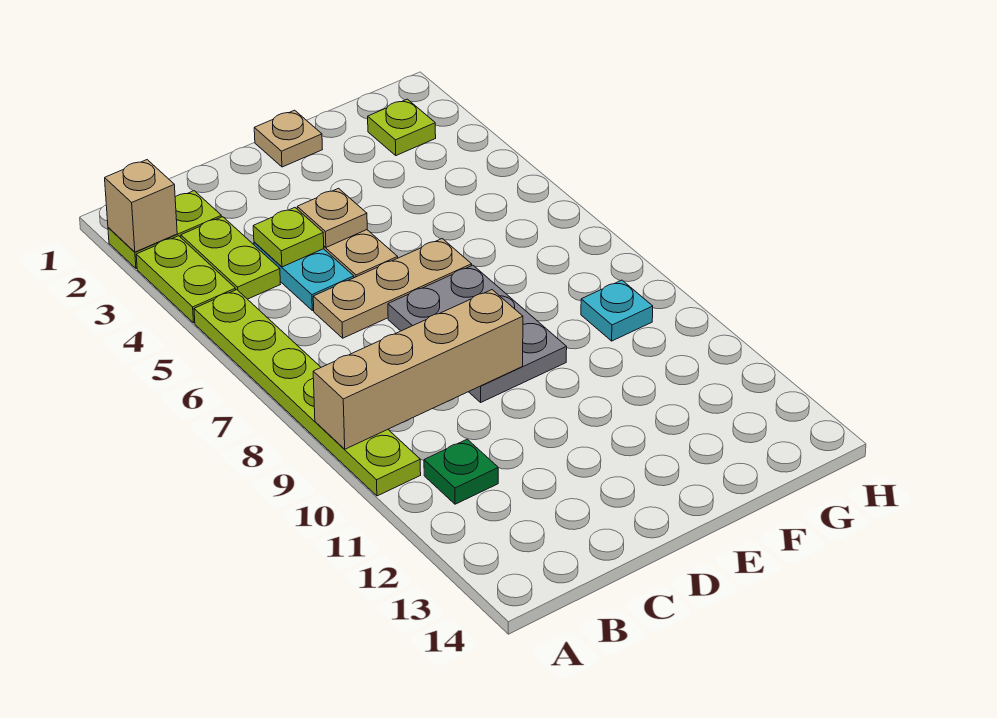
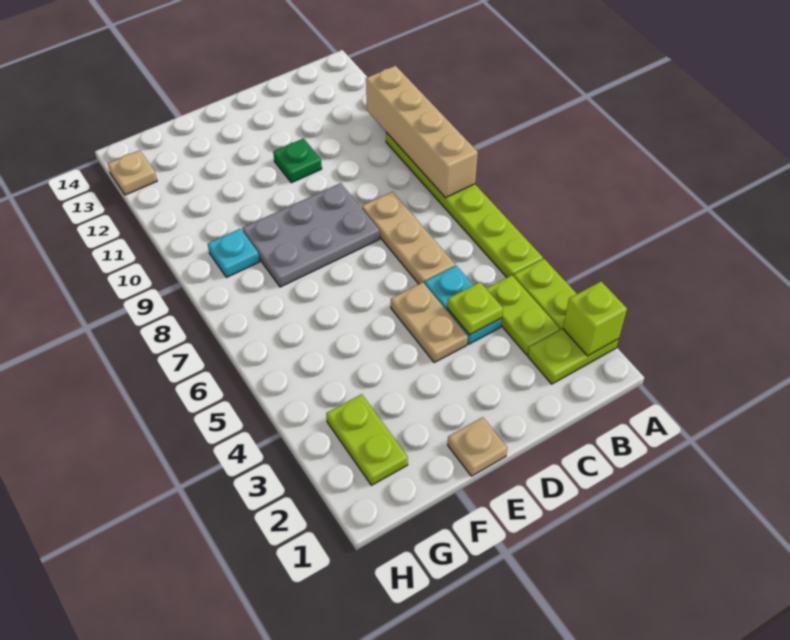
tan brick A2 level 2 -> lime brick A2 level 2
tan brick A9:D9 level 2 -> tan brick A8:A11 level 2
green plate B11 level 1 -> green plate D11 level 1
tan plate C6:E6 level 1 -> tan plate C6:C8 level 1
tan plate D4 level 2 -> tan plate H13 level 1
grey plate D7:E9 level 1 -> grey plate D8:F9 level 1
lime plate G2 level 1 -> lime plate G2:G3 level 1

